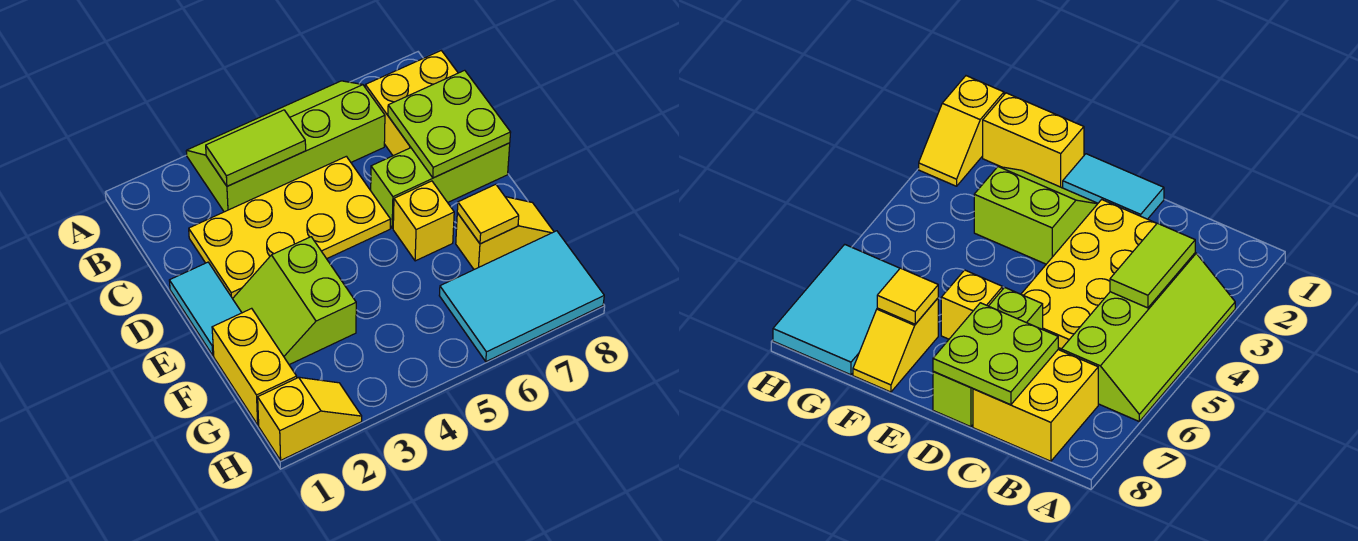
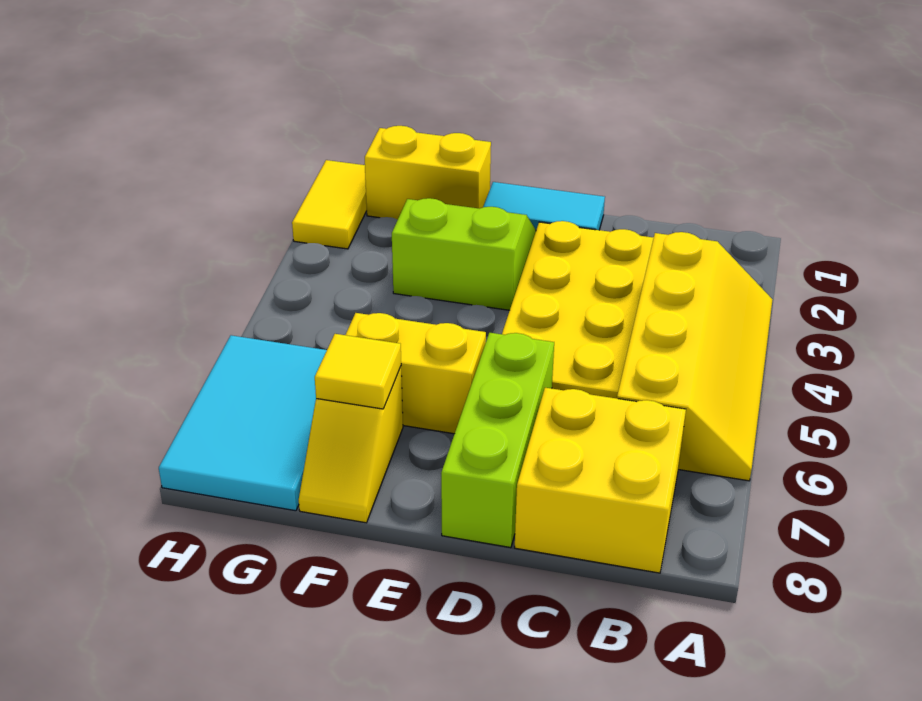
lime slope A3:B6 level 1 top B -> yellow slope A3:B6 level 1 top B
lime tile B3:B4 level 2 -> none
lime plate C7:D8 level 2 -> none
yellow brick E6 level 1 -> yellow brick E6:F6 level 1
yellow slope H1:H2 level 1 top 1 -> yellow tile H1:H2 level 1

